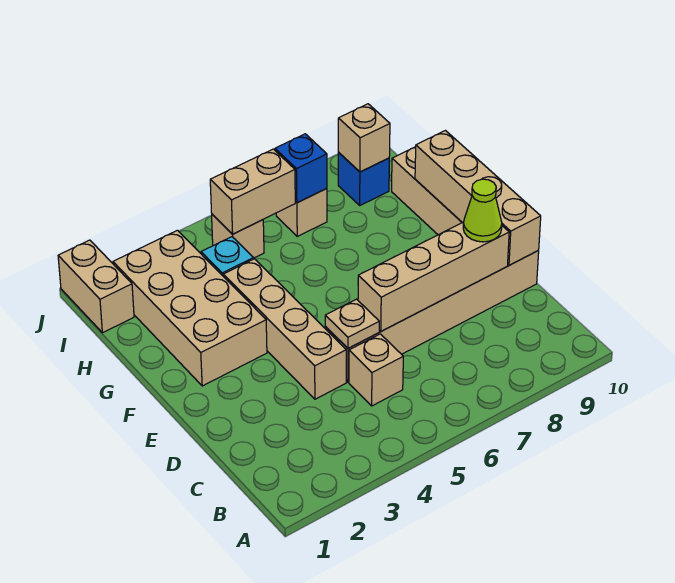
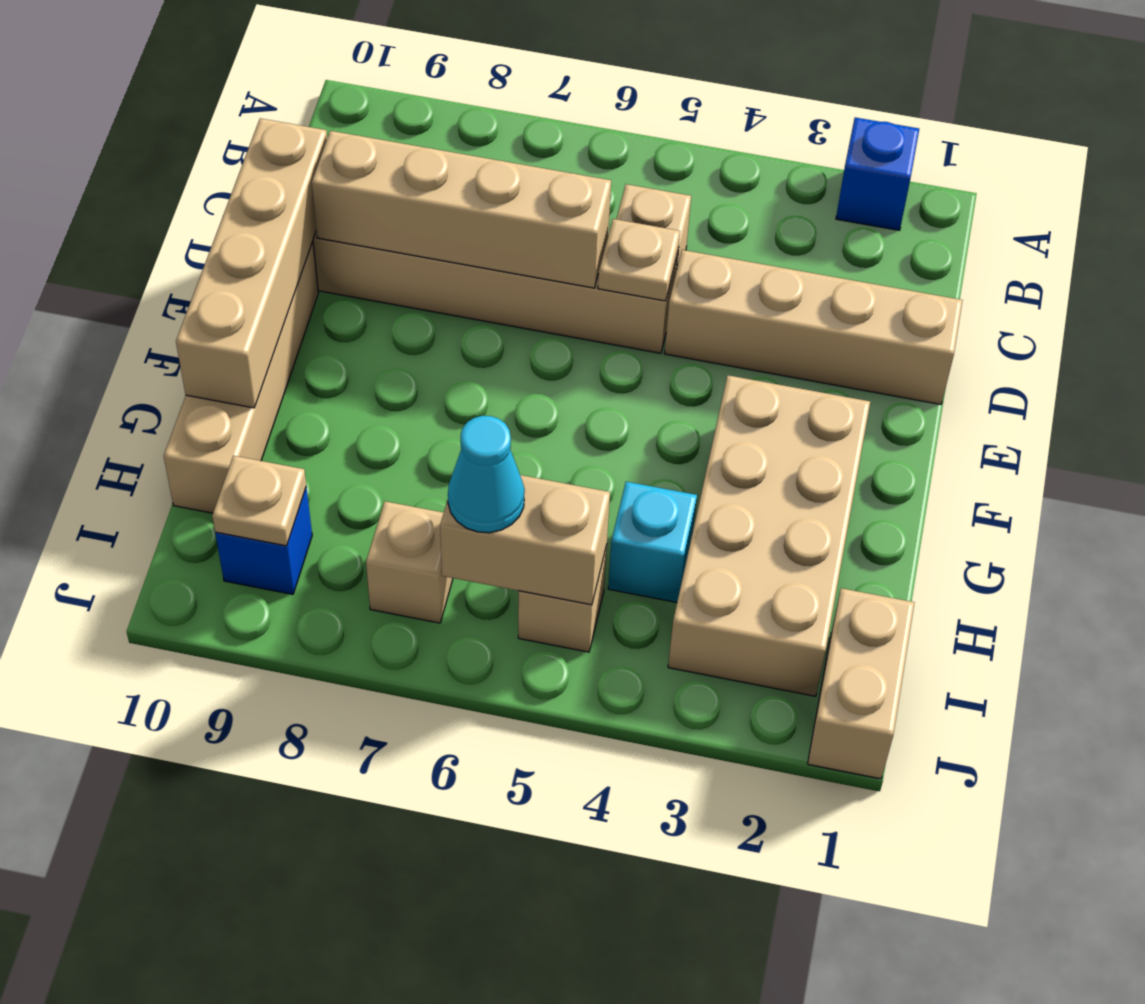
tan brick D4:G4 level 1 -> tan brick D1:D4 level 1
lime cone D9 level 3 -> none
none -> cyan cone I6 level 3
blue brick I7 level 2 -> blue brick A2 level 1
tan brick I9 level 2 -> tan plate I9 level 2

